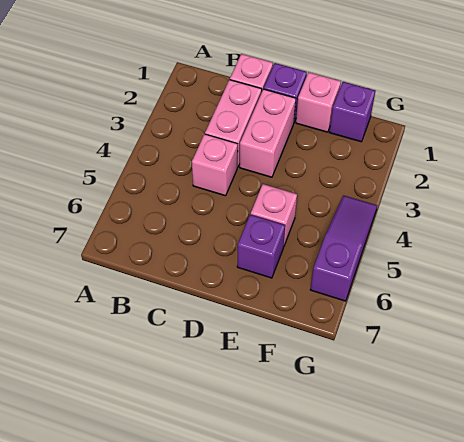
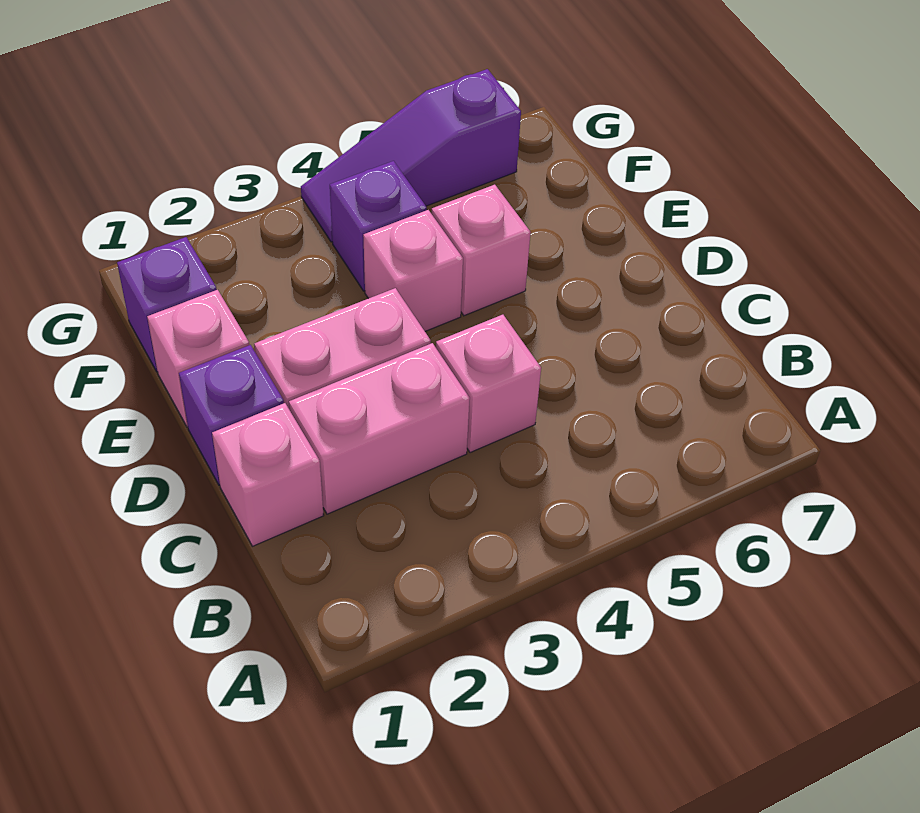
none -> pink brick E4 level 1
purple brick E6 level 1 -> purple brick F4 level 1

